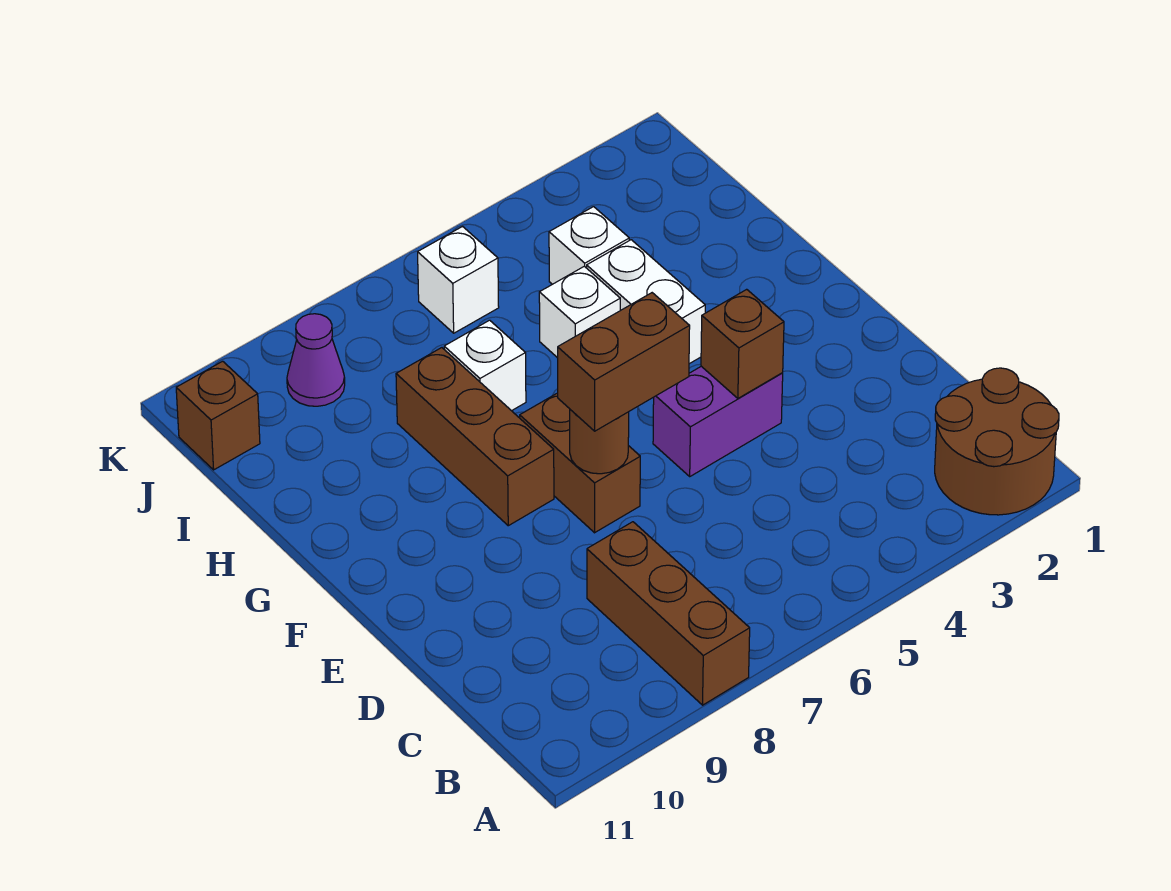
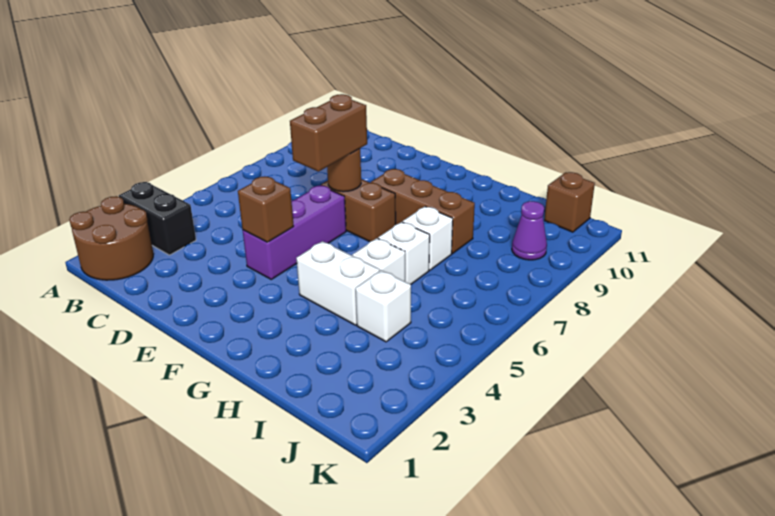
none -> black brick A3:B3 level 1
brown brick A8:C8 level 1 -> none
purple brick E4:E5 level 1 -> purple brick E4:E6 level 1
white brick J6 level 1 -> white brick H6 level 1

